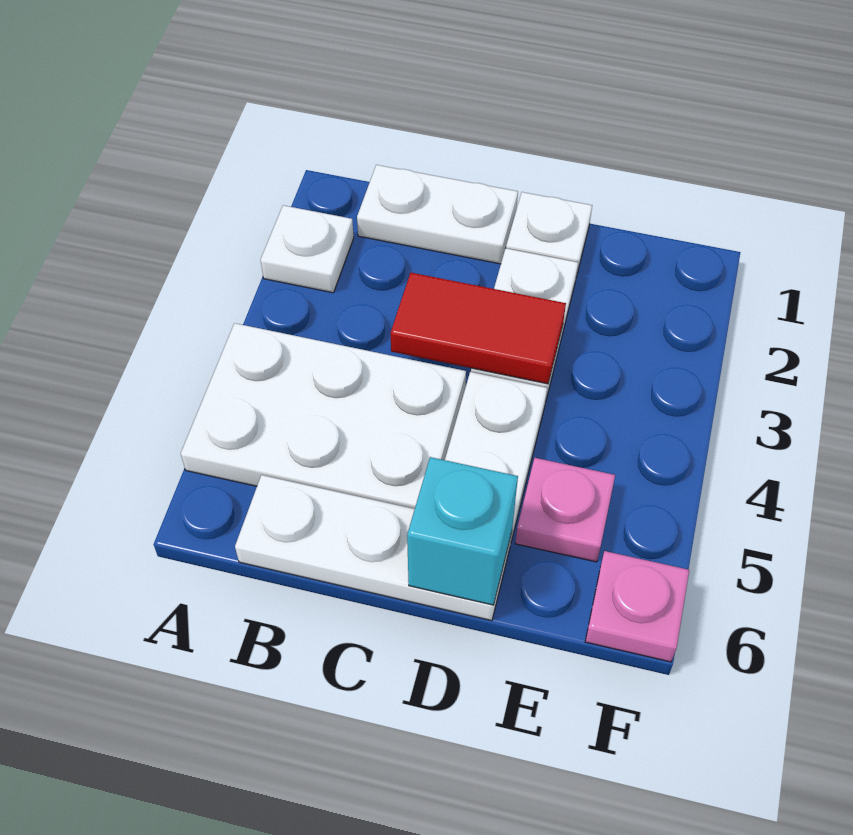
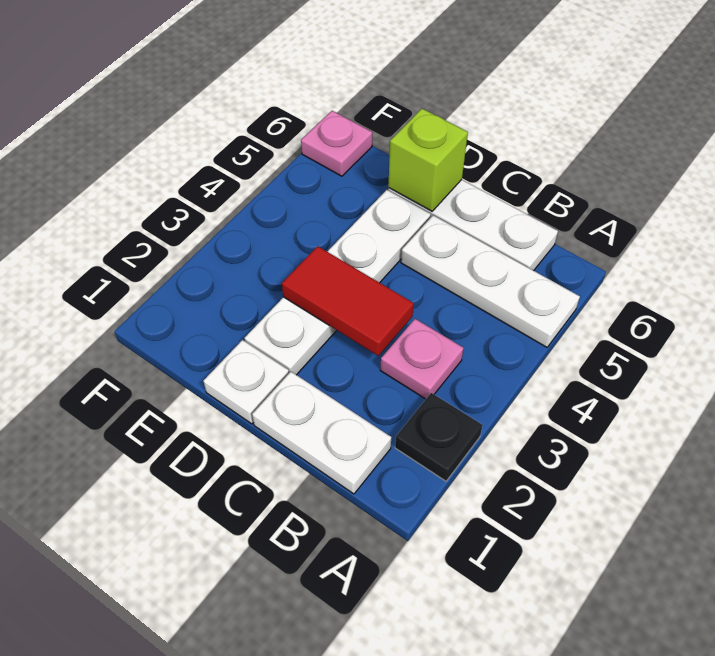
white plate A2 level 1 -> black plate A2 level 1
white plate A4:C5 level 1 -> white plate A5:C5 level 1
cyan brick D6 level 2 -> lime brick D6 level 2
pink plate E5 level 1 -> pink plate B3 level 1

